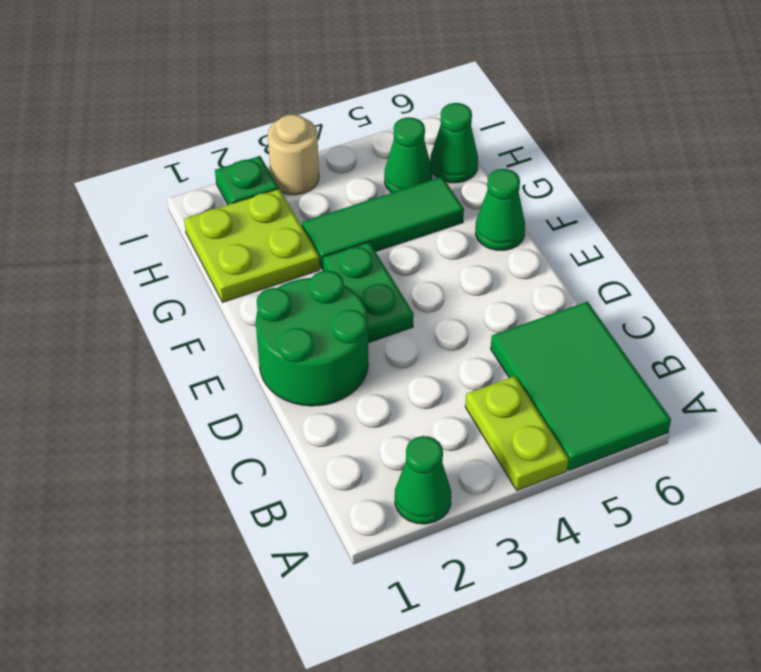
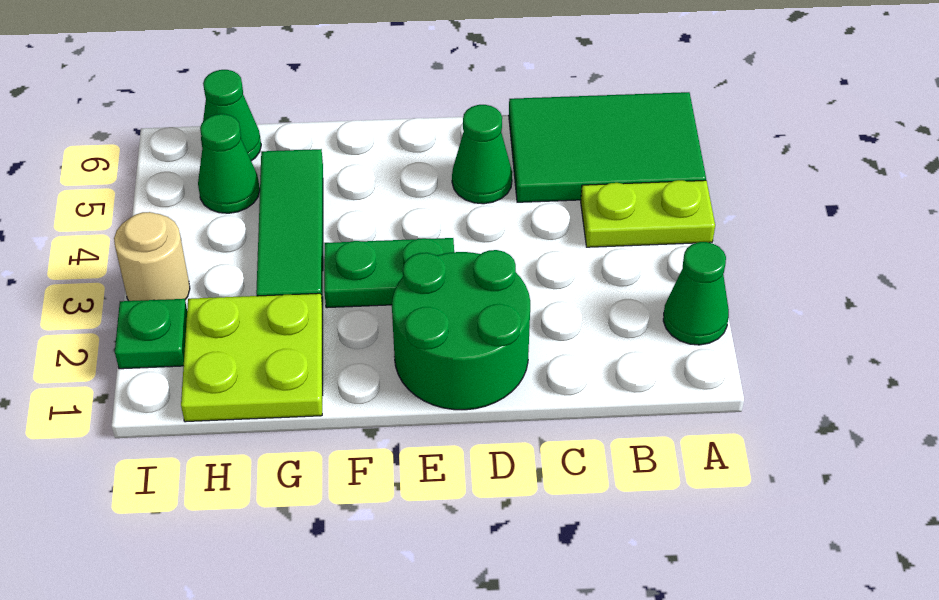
green cone F6 level 1 -> green cone D5 level 1

